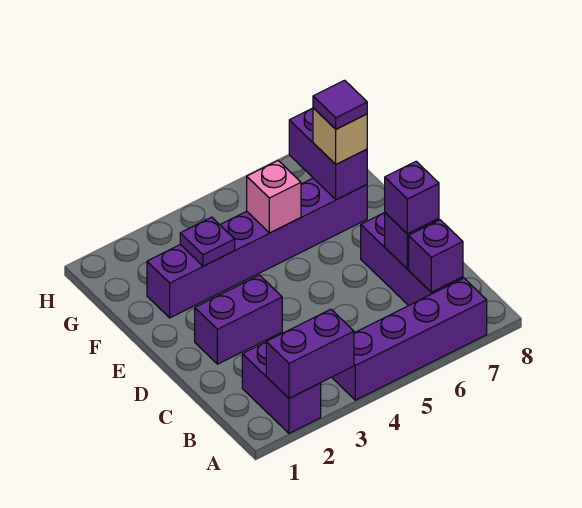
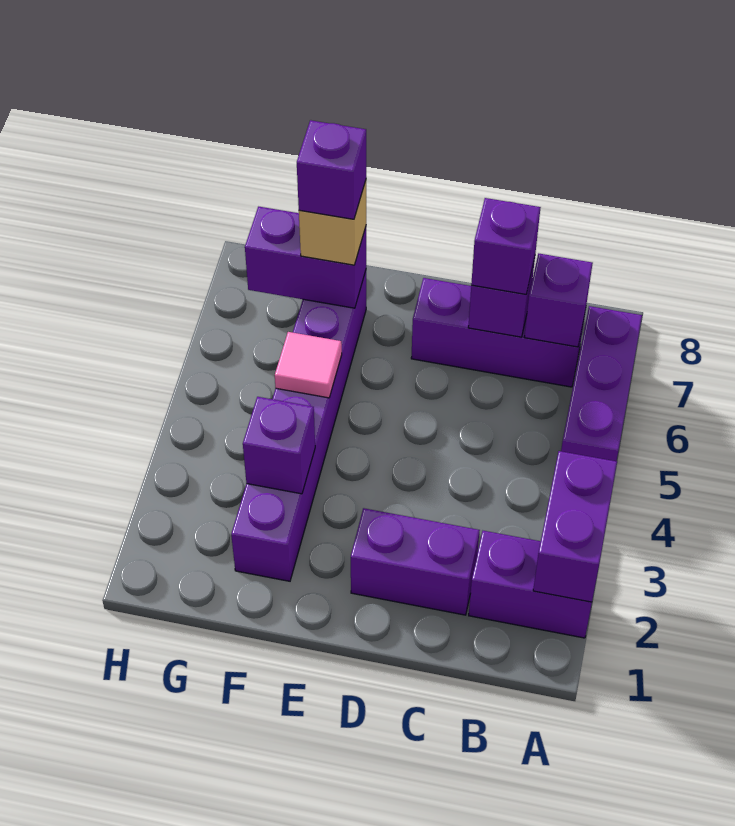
purple brick A4:A7 level 1 -> purple brick A5:A7 level 1
purple brick D2:D3 level 1 -> purple brick C2:D2 level 1
purple plate F3 level 2 -> purple brick F3 level 2
pink brick F5 level 2 -> pink tile F5 level 2
purple tile F7 level 4 -> purple brick F7 level 4

